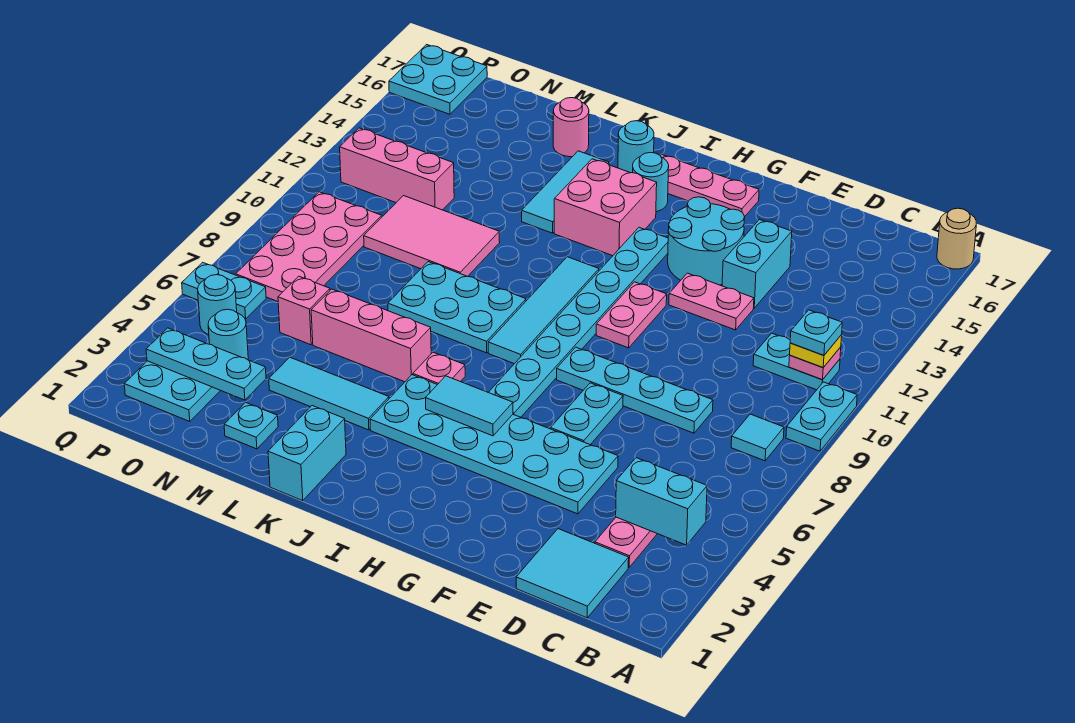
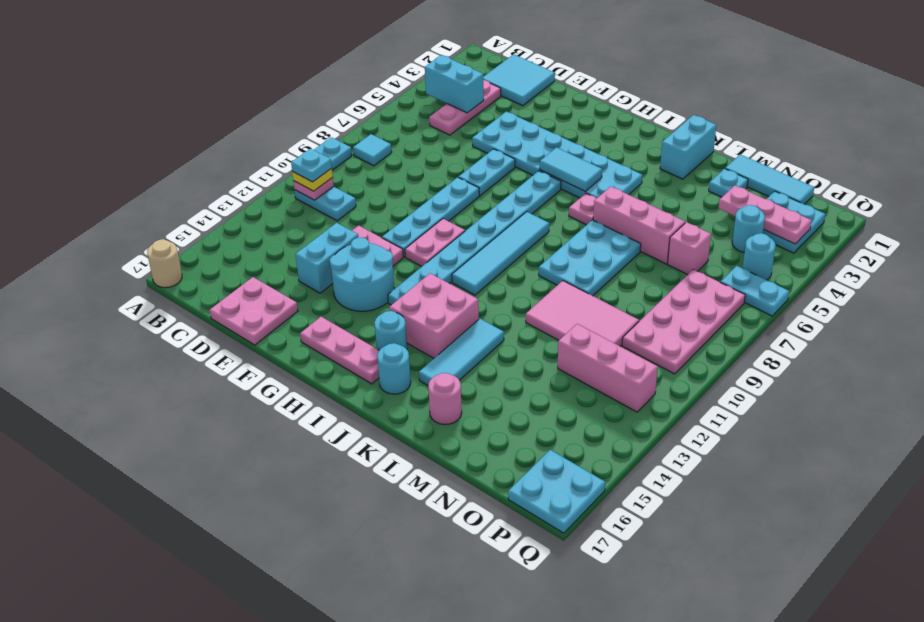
cyan plate D8:G8 level 1 -> cyan plate F8:F11 level 1
none -> pink plate D16:E17 level 1
cyan plate J8:L9 level 1 -> cyan plate K7:L9 level 1
cyan tile K4:M4 level 1 -> cyan tile M1:O1 level 1
cyan plate N3:P3 level 2 -> pink plate N3:P3 level 2

